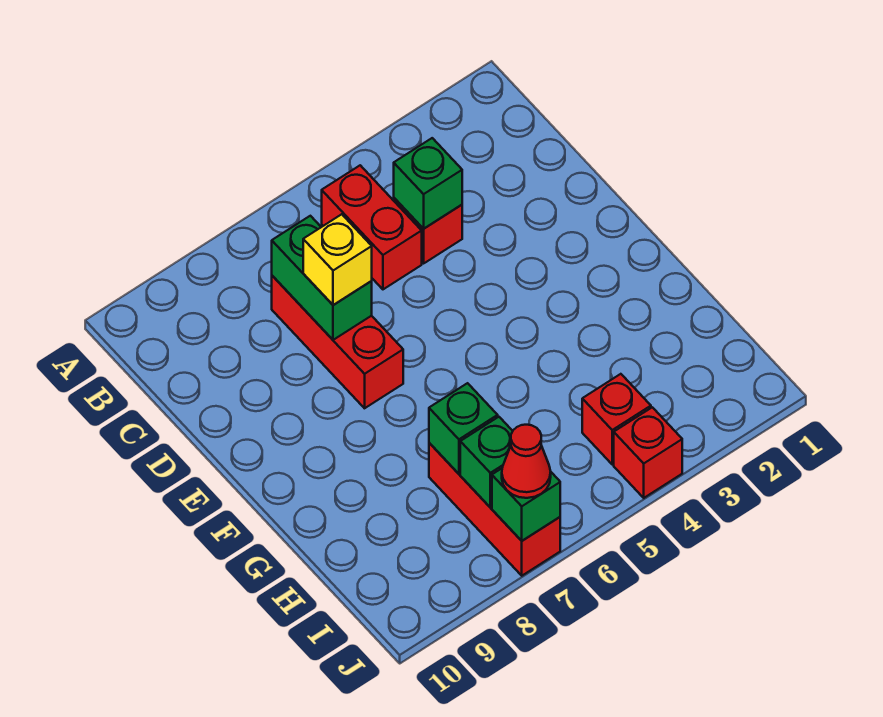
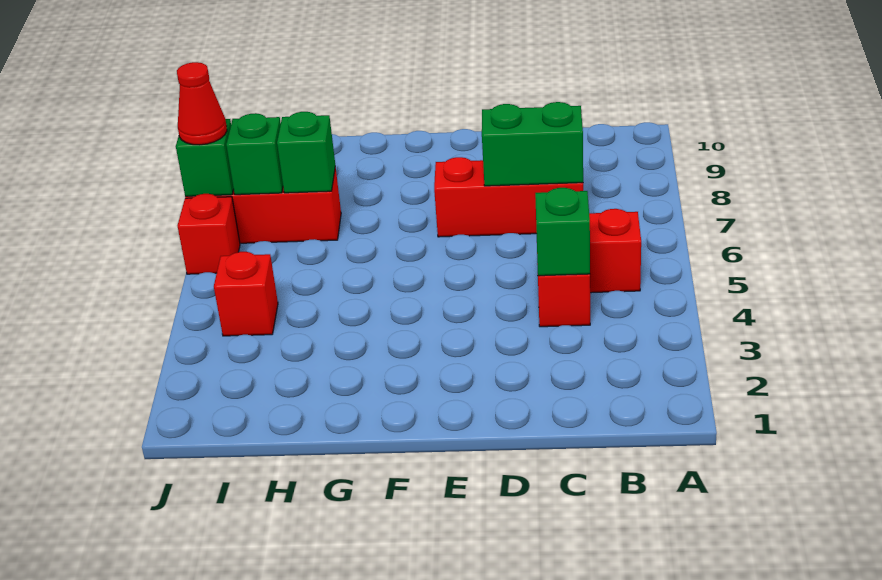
yellow brick D7 level 3 -> none
red brick J4 level 1 -> red brick J6 level 1

